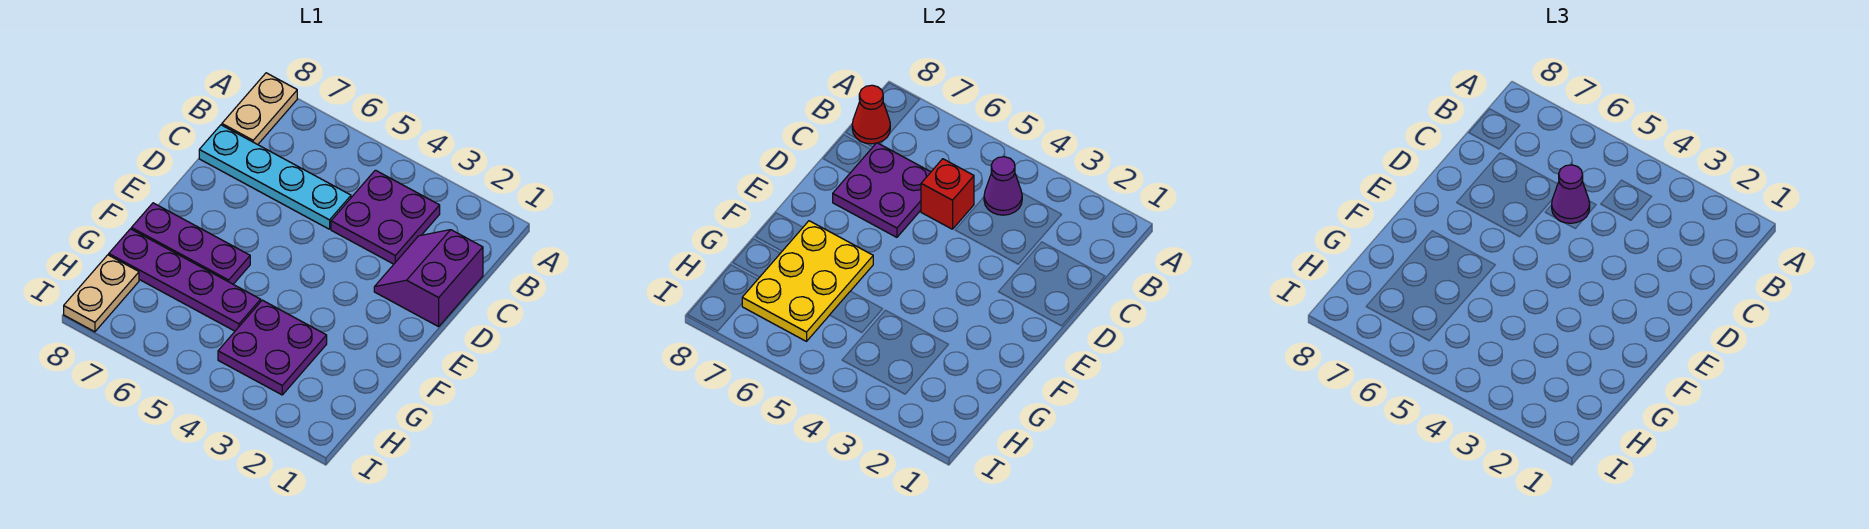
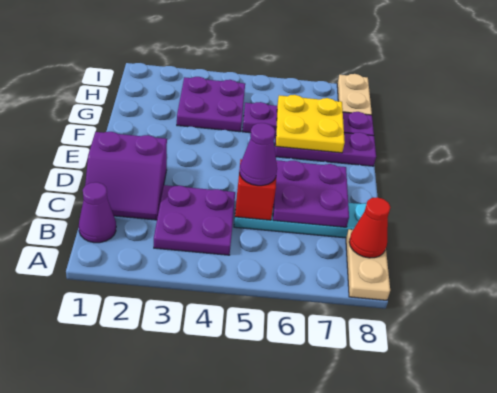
purple cone B4 level 2 -> purple cone B1 level 1
purple slope C1:D2 level 1 top 1 -> purple slope C1:D2 level 1 top D
yellow plate F6:H7 level 2 -> yellow plate F6:G7 level 2

